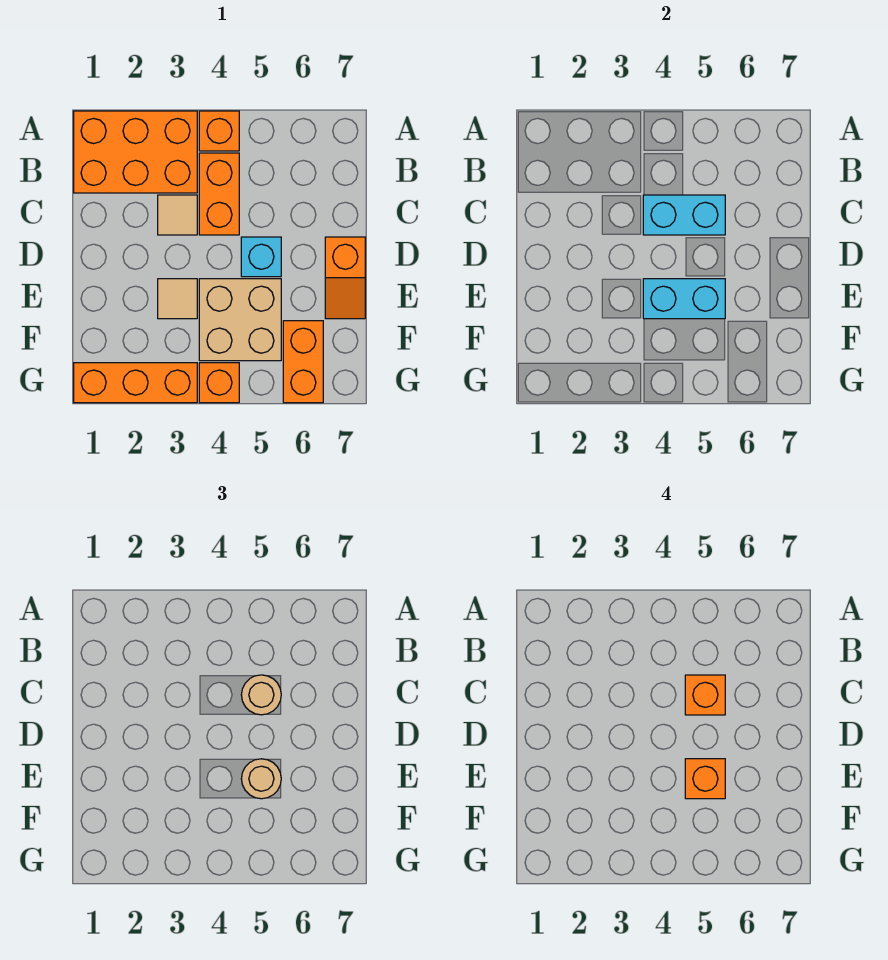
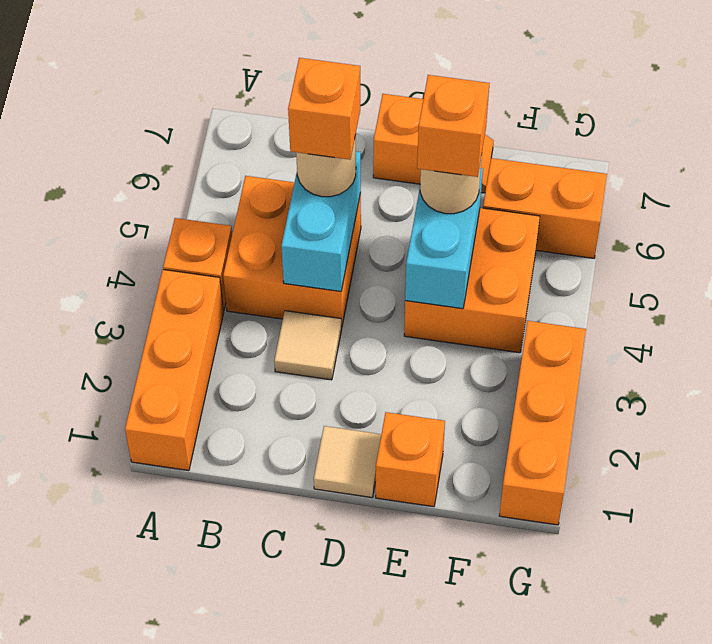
orange brick A1:B3 level 1 -> orange brick A1:A3 level 1
orange brick B4:C4 level 1 -> orange brick B4:C5 level 1
cyan brick D5 level 1 -> none
tan tile E3 level 1 -> tan tile D1 level 1
tan brick E4:F5 level 1 -> orange brick E4:F5 level 1
orange brick G4 level 1 -> orange brick E1 level 1

